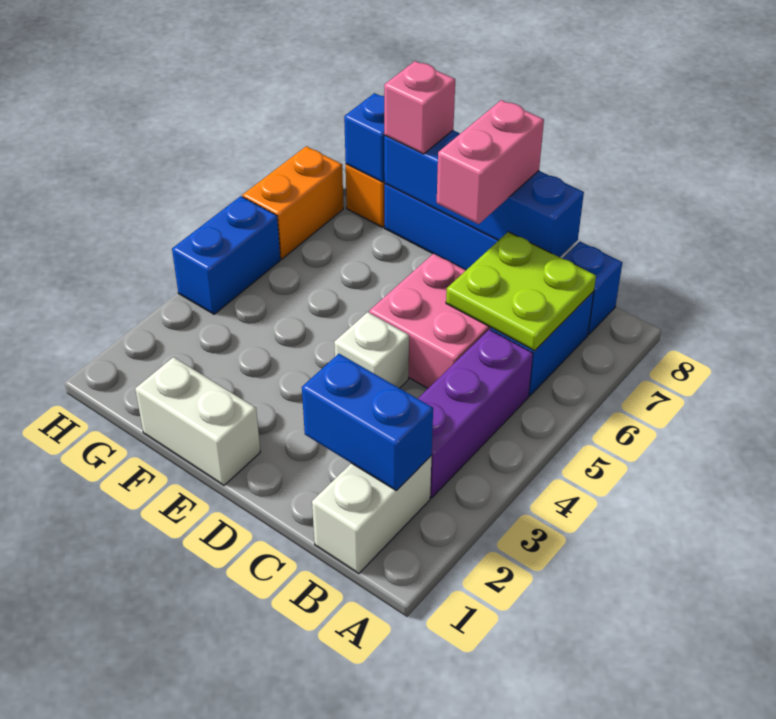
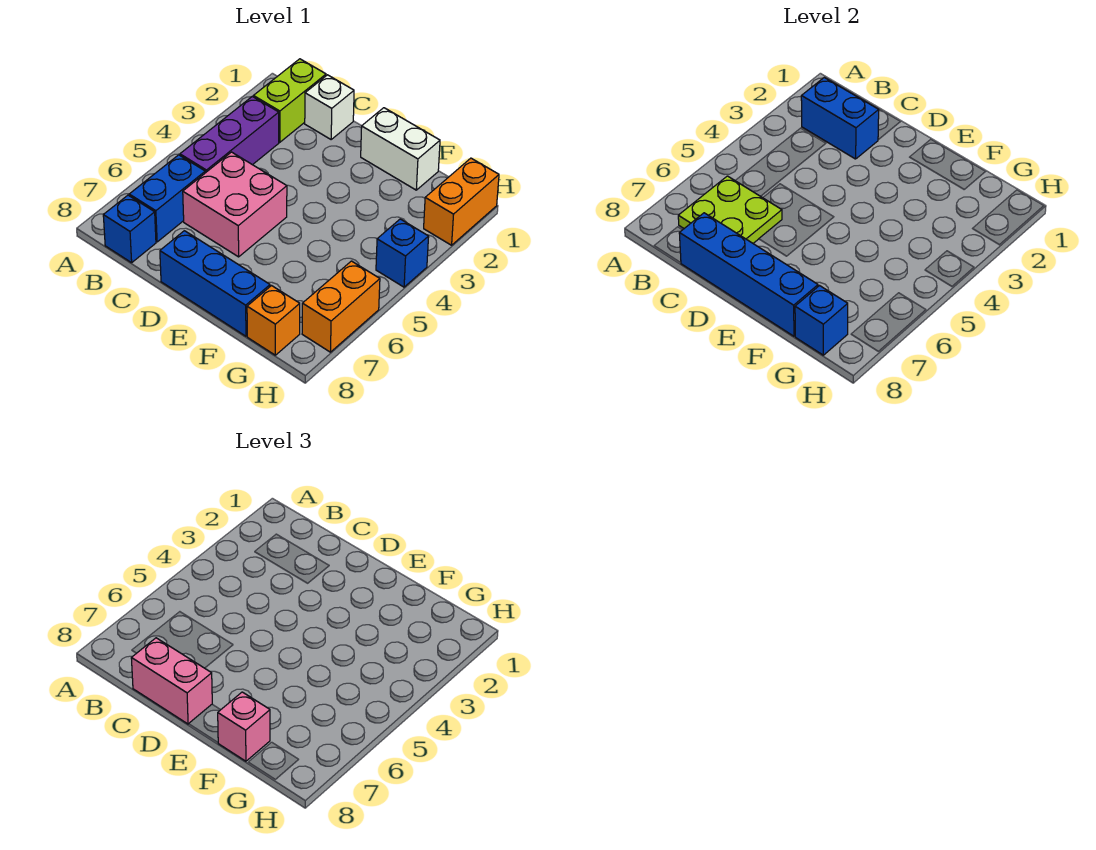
white brick B1:B2 level 1 -> lime brick B1:B2 level 1
white brick D4 level 1 -> white brick C1 level 1
pink brick D7:D8 level 3 -> pink brick C8:D8 level 3
none -> orange brick H1:H2 level 1
blue brick H4:H5 level 1 -> blue brick H4 level 1

